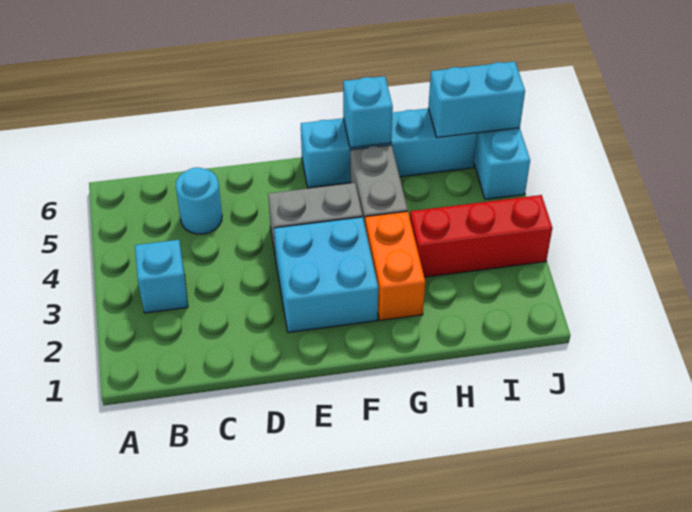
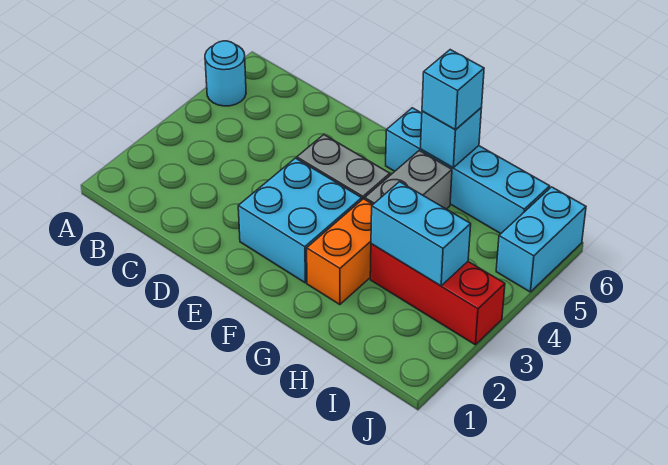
cyan brick B3 level 1 -> cyan brick G6 level 3
cyan round brick C5 level 1 -> cyan round brick A5 level 1
cyan brick I6:J6 level 2 -> cyan brick H3:I3 level 2

